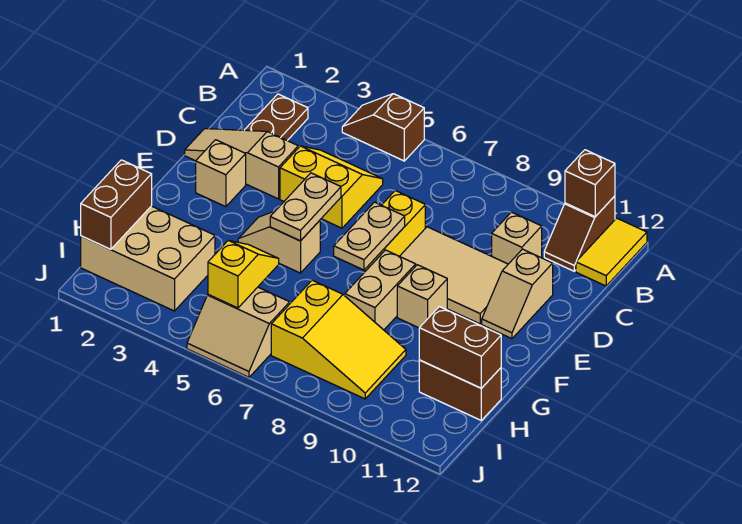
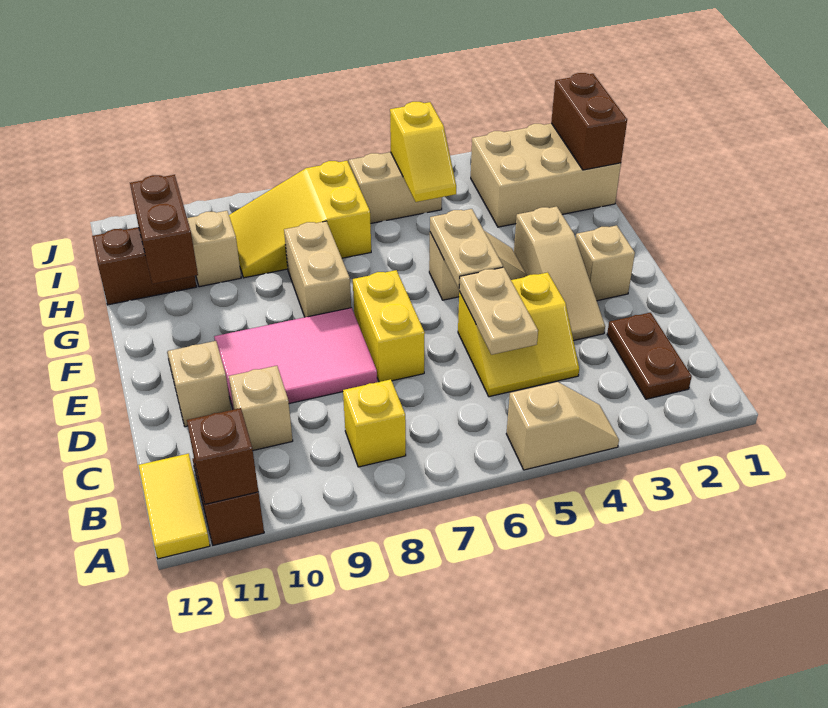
brown slope A4:A5 level 1 top 5 -> tan slope A4:A5 level 1 top 5
none -> yellow brick B8 level 1
tan slope D1:D3 level 1 top 3 -> tan slope D3:F3 level 1 top F
tan tile D8:E10 level 1 -> pink tile D8:E10 level 1
tan plate E7:F7 level 2 -> tan plate C5:D5 level 2
tan brick F9 level 1 -> tan brick H10 level 1
brown brick H11:H12 level 2 -> brown brick G11:H11 level 2

